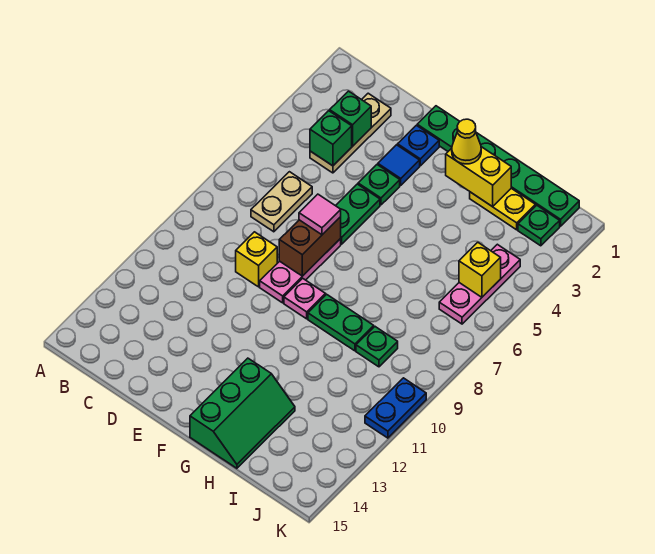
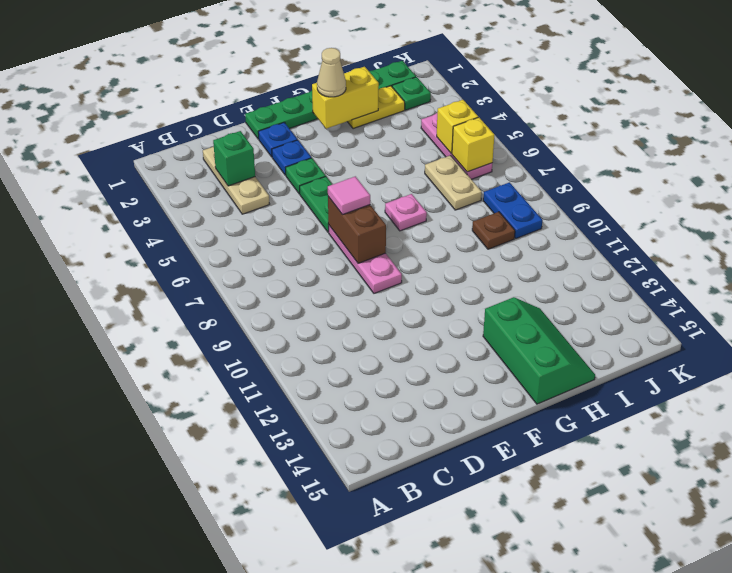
green brick C4 level 2 -> none
tan plate C6:C7 level 1 -> tan plate I6:I7 level 1
yellow brick D9 level 1 -> yellow brick J6 level 2
blue tile E3 level 1 -> blue plate E3 level 1
pink plate F9 level 1 -> pink plate G7 level 1
yellow cone G2 level 3 -> tan cone G2 level 3
green plate G9:H9 level 1 -> none
green plate I9 level 1 -> brown plate I9 level 1
blue plate K10:K11 level 1 -> blue plate J8:J9 level 1

